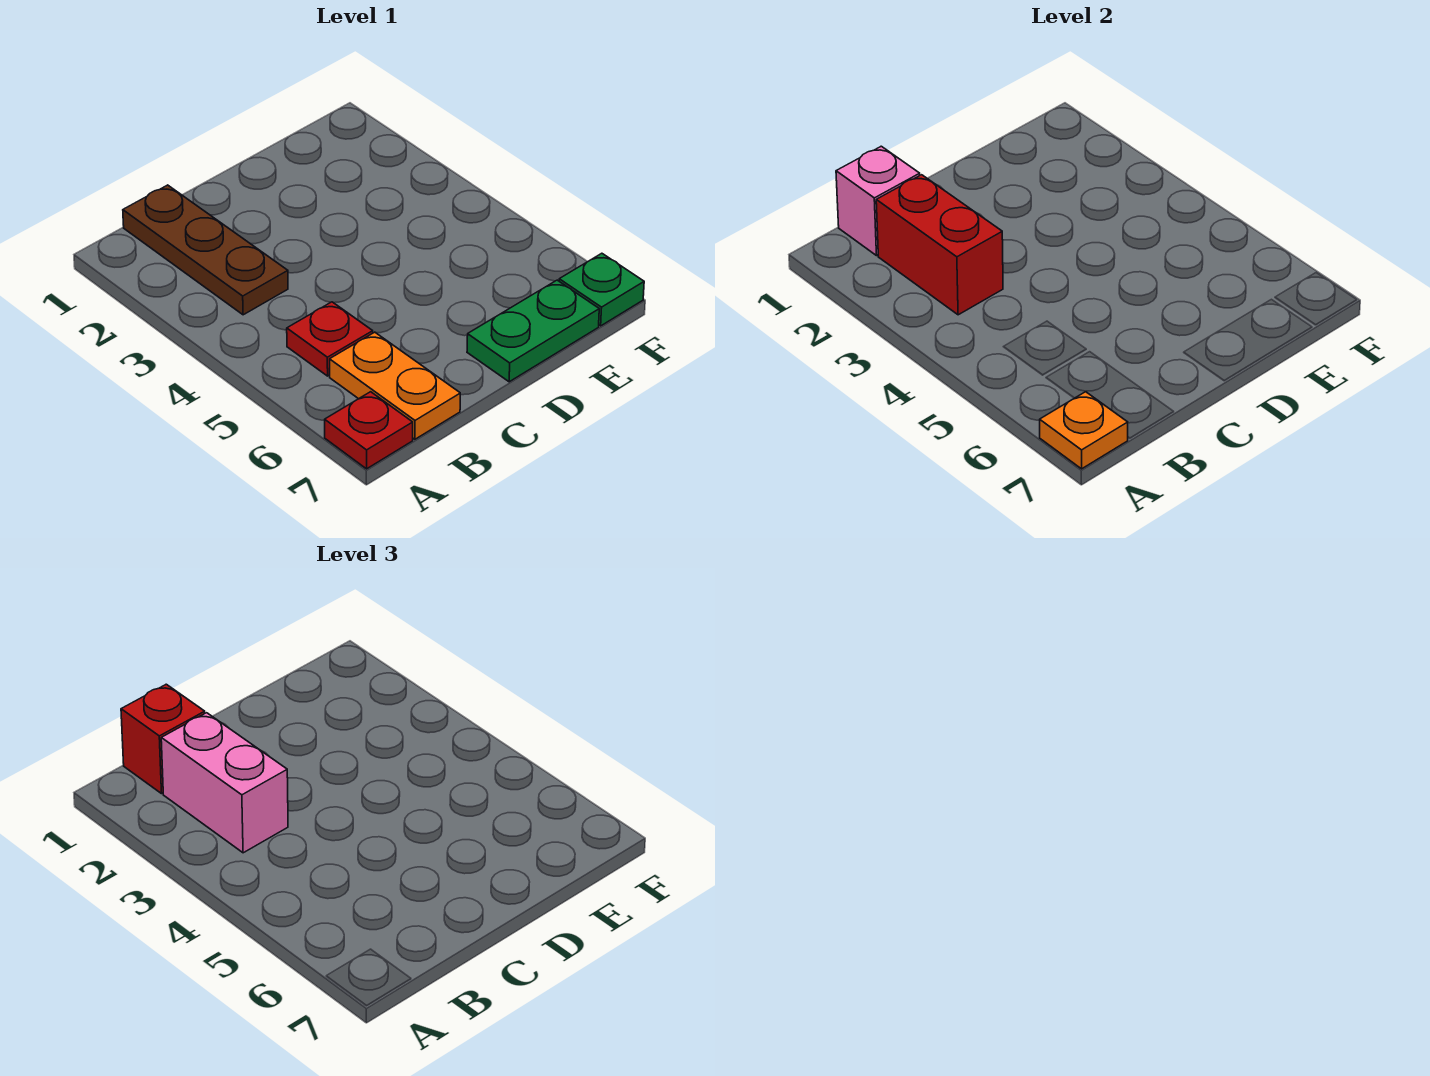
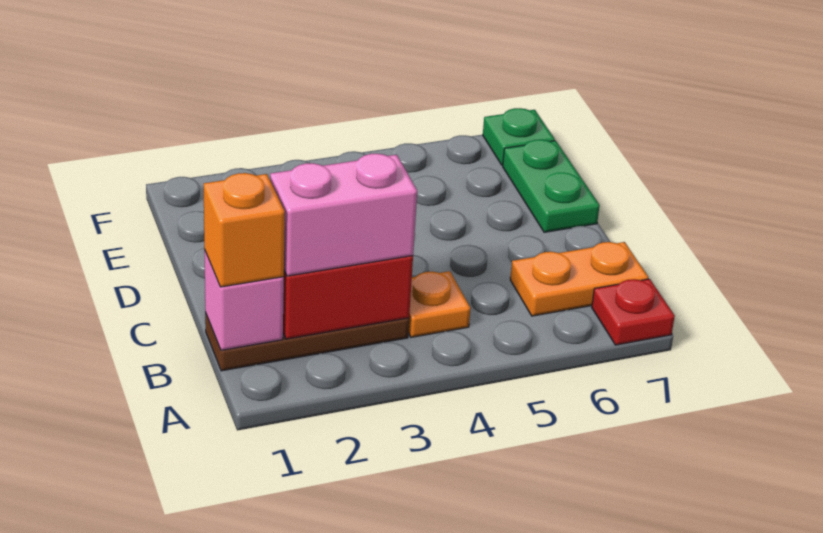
orange plate A7 level 2 -> orange plate B4 level 1
red brick B1 level 3 -> orange brick B1 level 3
red plate B5 level 1 -> none

